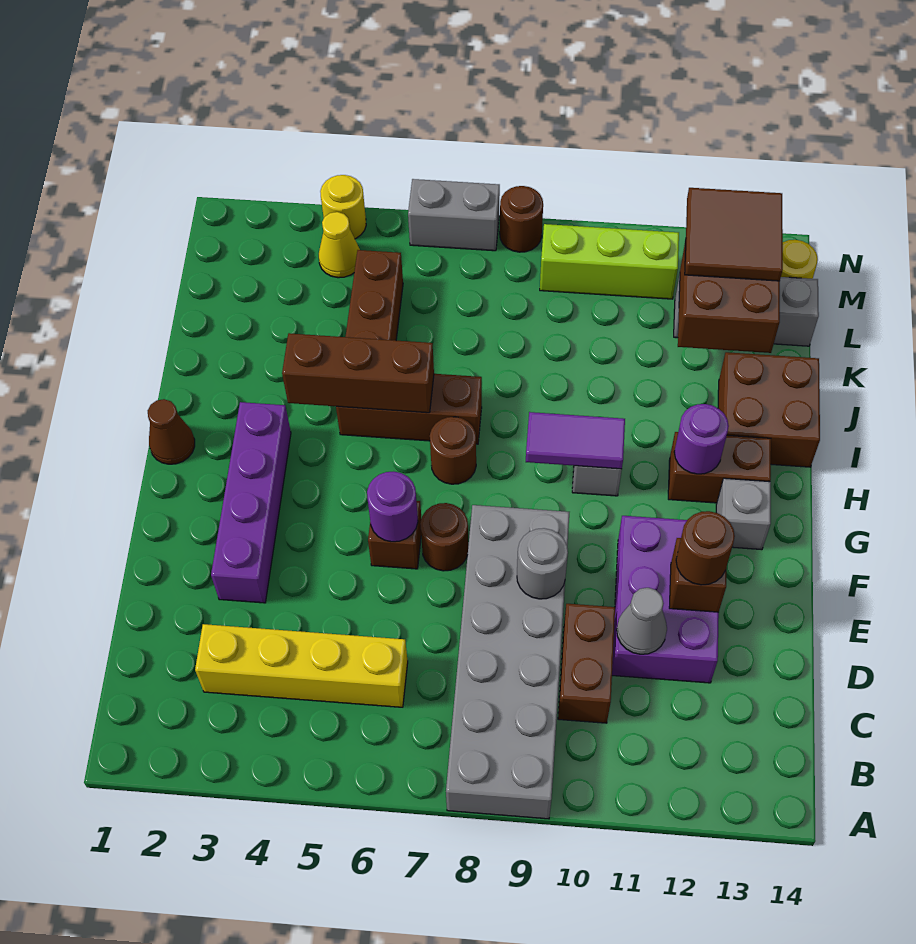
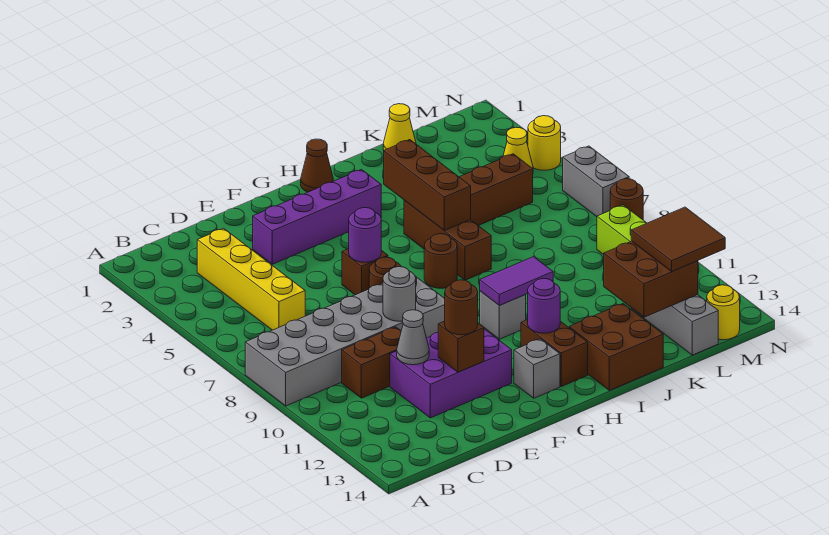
purple tile H9:H10 level 2 -> purple tile H10:I10 level 2
none -> yellow cone K1 level 1

